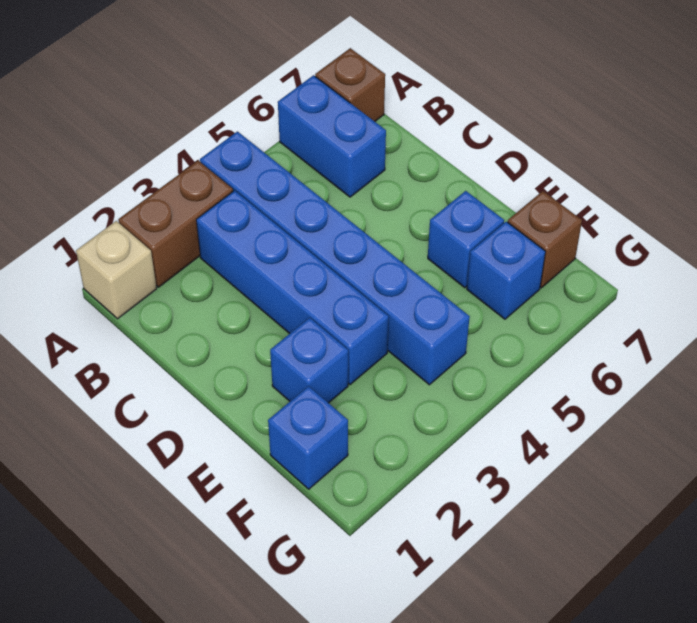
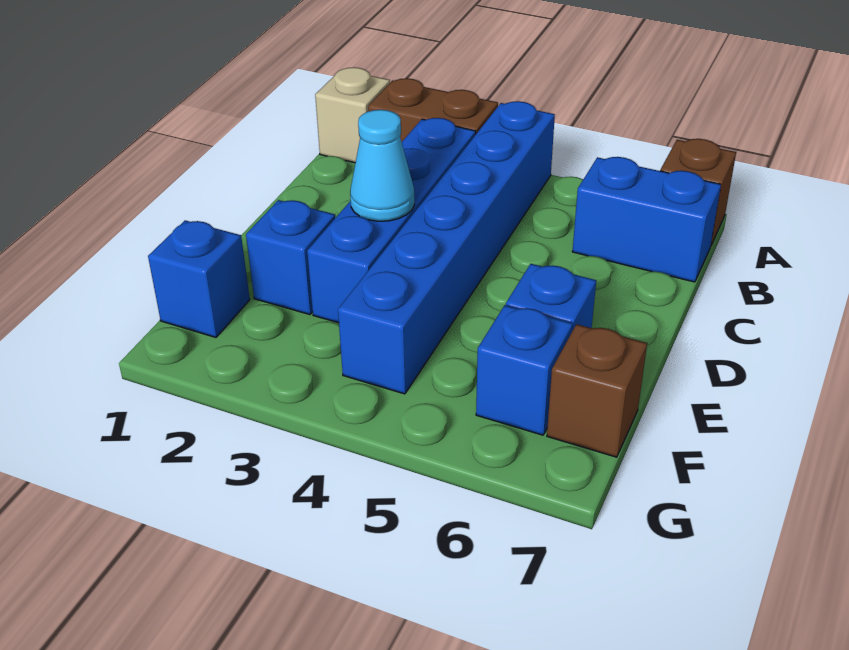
blue brick A6:B6 level 1 -> blue brick B6:B7 level 1
none -> cyan cone D3 level 2

